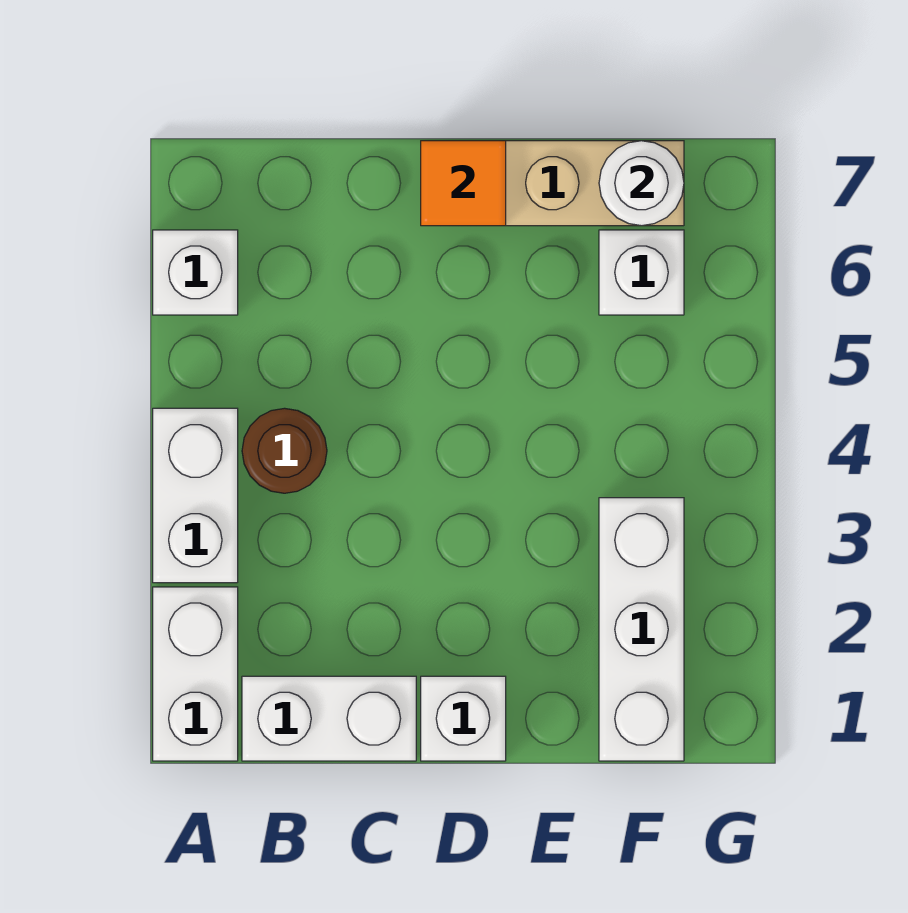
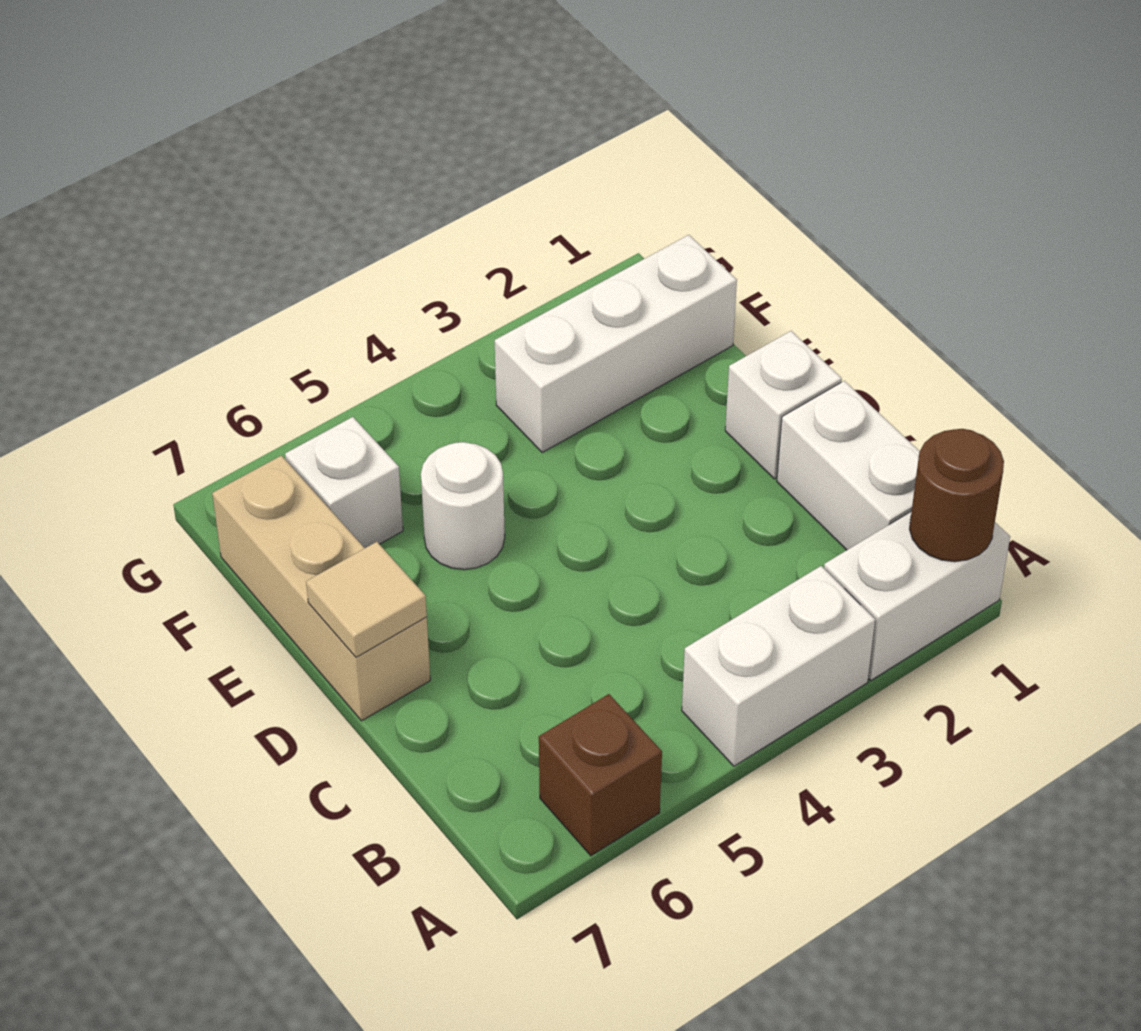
white brick A6 level 1 -> brown brick A6 level 1
brown round brick B4 level 1 -> brown round brick A1 level 2
orange tile D7 level 2 -> tan tile D7 level 2
white round brick F7 level 2 -> white round brick E5 level 1

